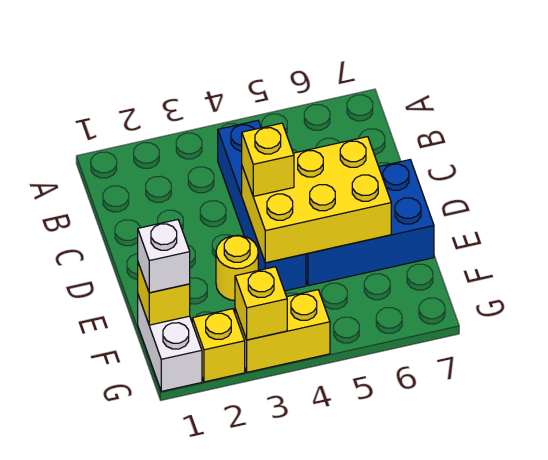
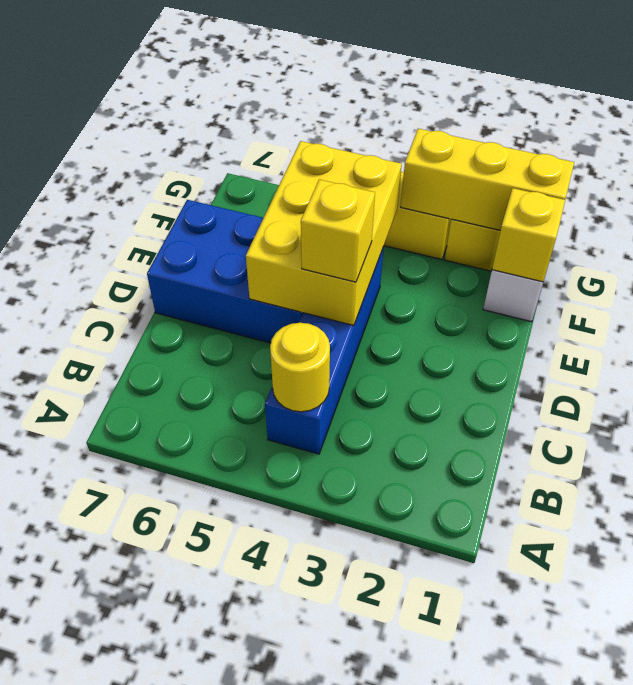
yellow brick D4:E6 level 2 -> yellow brick D4:F5 level 2
yellow round brick E3 level 1 -> yellow round brick B4 level 2
white brick F1 level 3 -> none
yellow brick G3 level 2 -> yellow brick G1:G3 level 2

